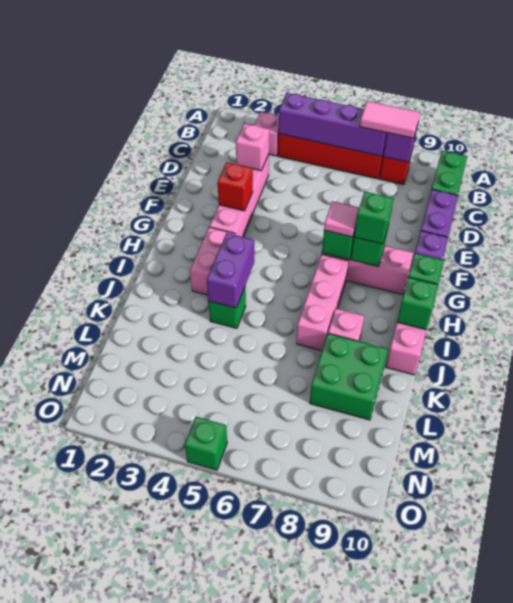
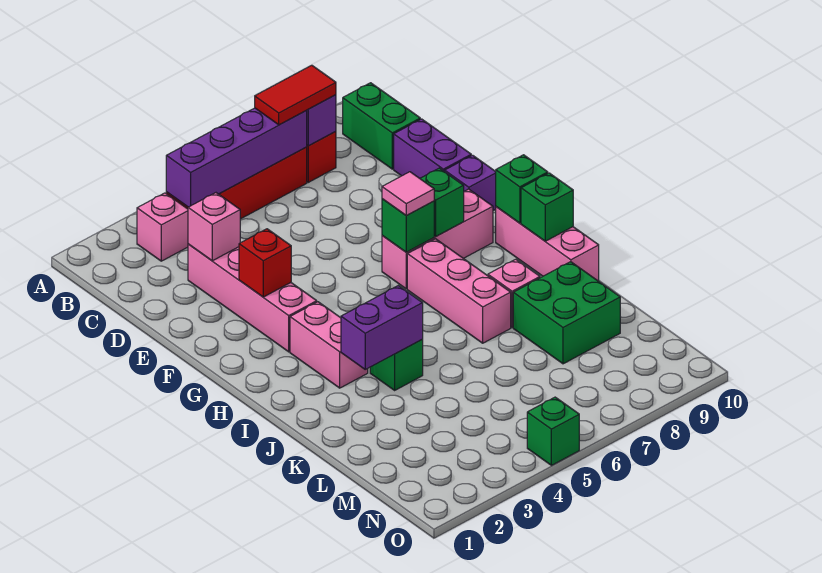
pink tile B7:B8 level 3 -> red tile B7:B8 level 3
green brick G8 level 3 -> none
purple brick I4:J4 level 2 -> purple brick J3:J4 level 2

